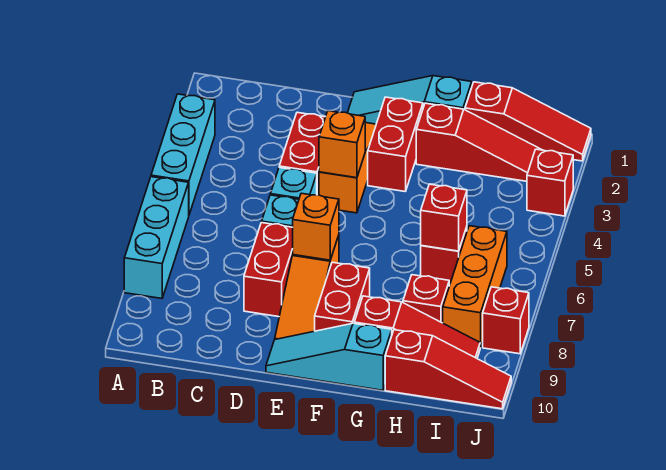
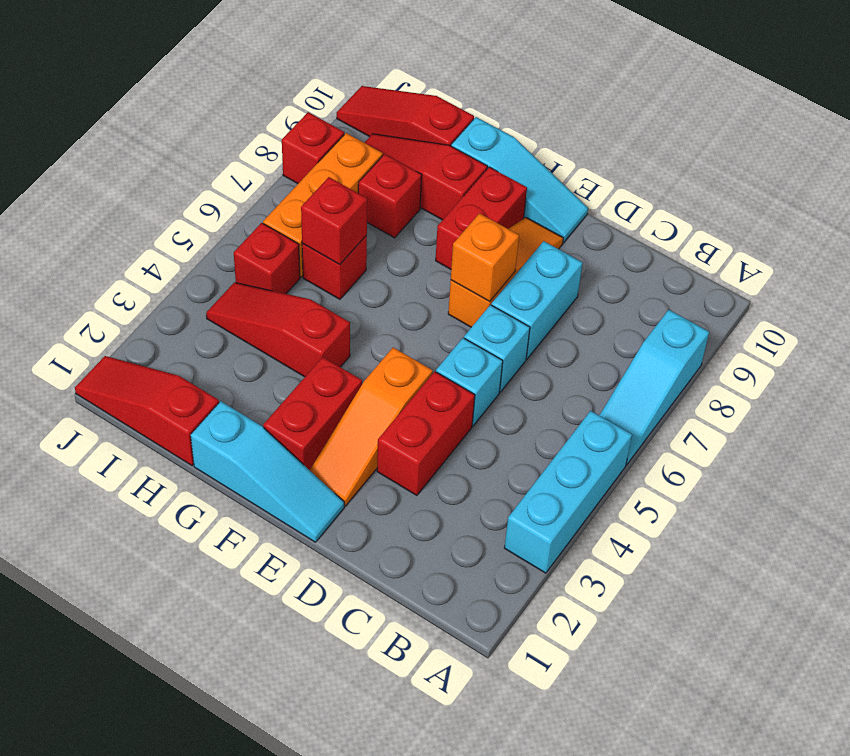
cyan brick A6:A8 level 1 -> cyan slope A6:A8 level 1 top 8
red brick D7:D8 level 1 -> cyan brick D7:D8 level 1
orange brick E4 level 2 -> none
red slope G2:I2 level 1 top G -> red slope G4:I4 level 1 top G
red brick J3 level 1 -> red brick I5 level 1

